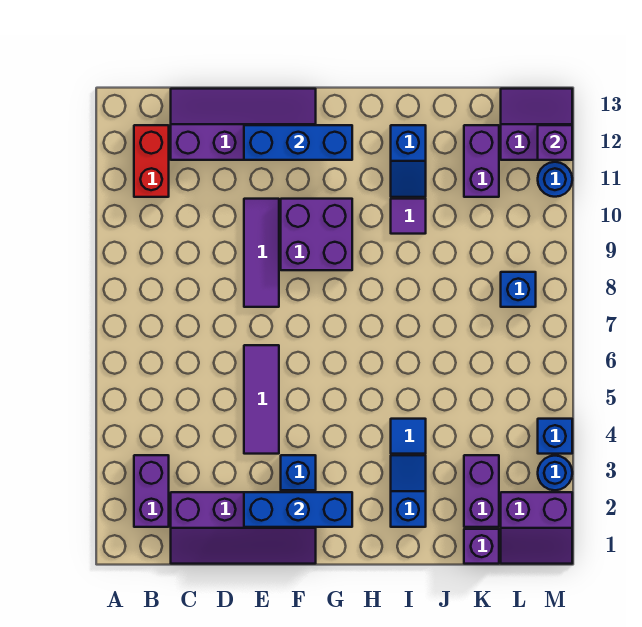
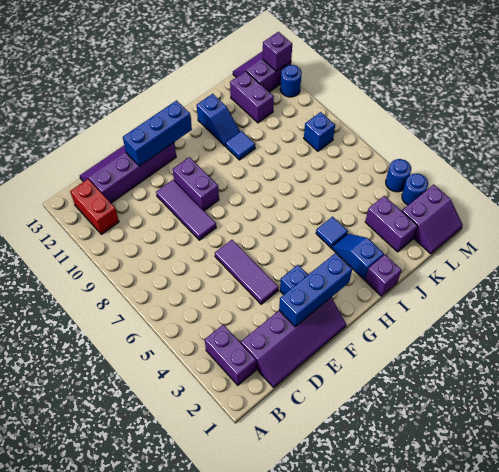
purple brick F9:G10 level 1 -> purple brick F9:F10 level 1
purple tile I10 level 1 -> blue tile I10 level 1
purple brick K1 level 1 -> purple brick I1 level 1
blue brick M4 level 1 -> blue round brick M4 level 1

